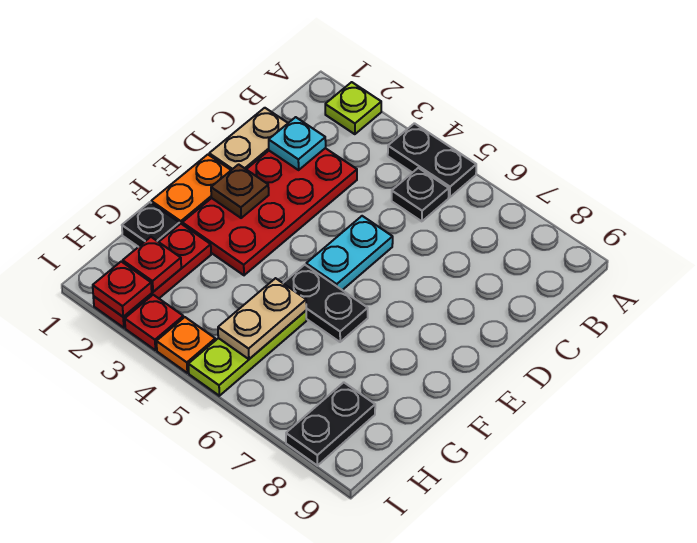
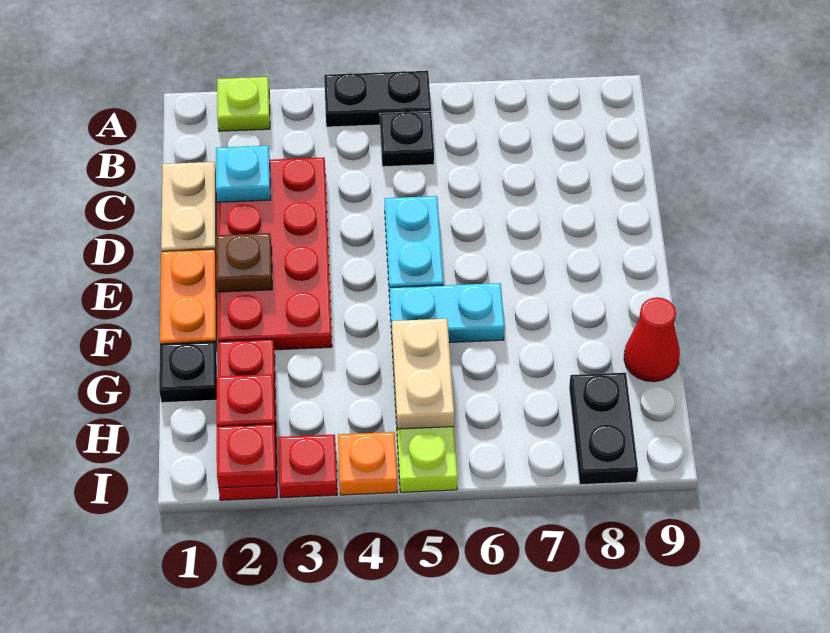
black plate F5:F6 level 1 -> cyan plate F5:F6 level 1
none -> red cone G9 level 1

